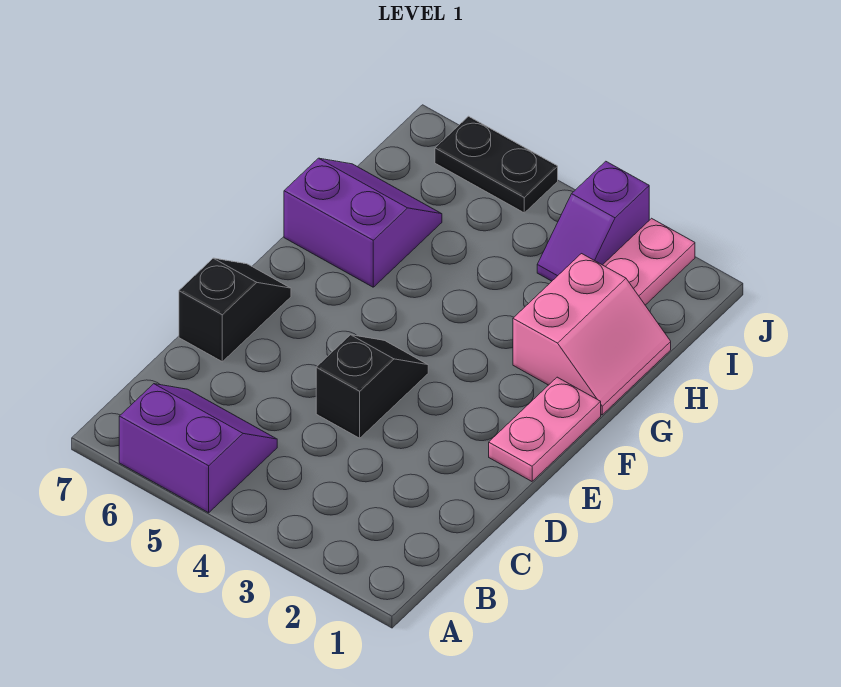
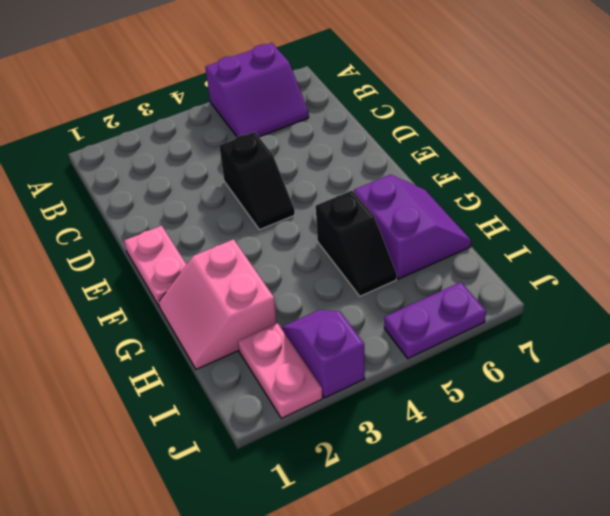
black slope D7:E7 level 1 top D -> black slope G5:H5 level 1 top G
purple slope G6:H7 level 1 top G -> purple slope G6:H7 level 1 top 6
black plate J5:J6 level 1 -> purple plate J5:J6 level 1

